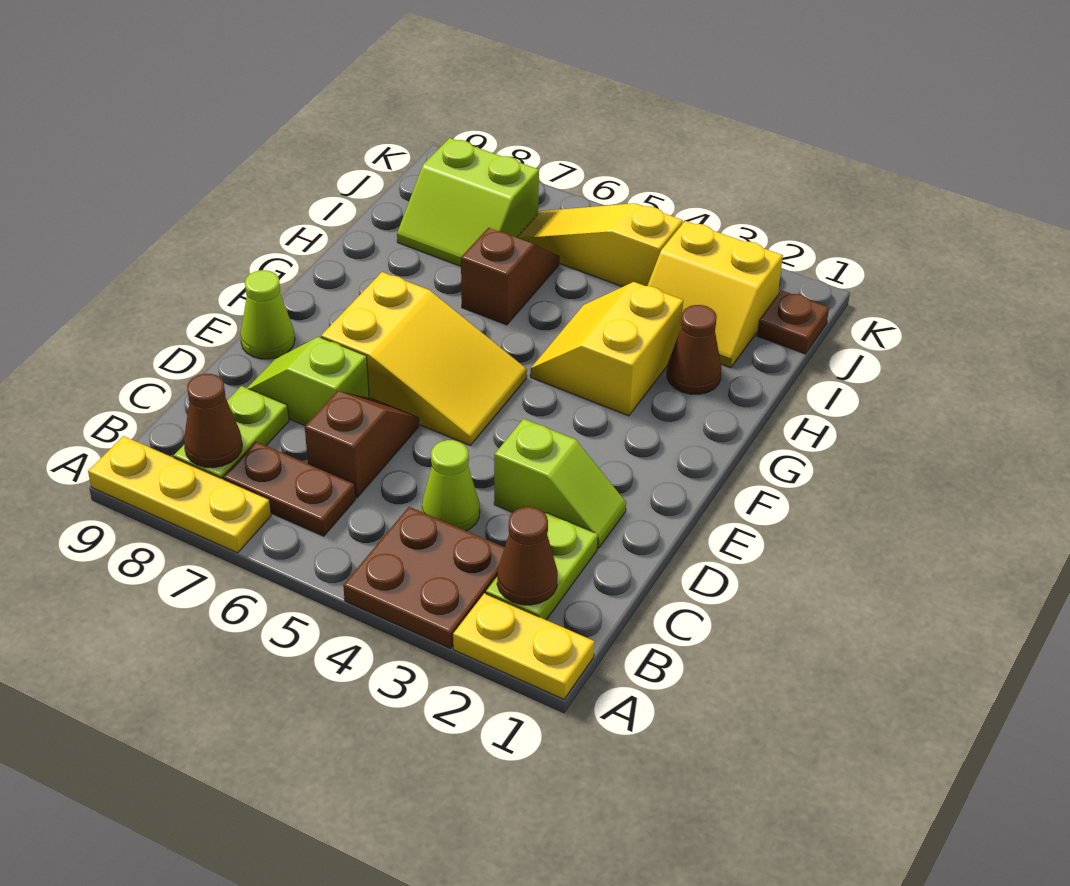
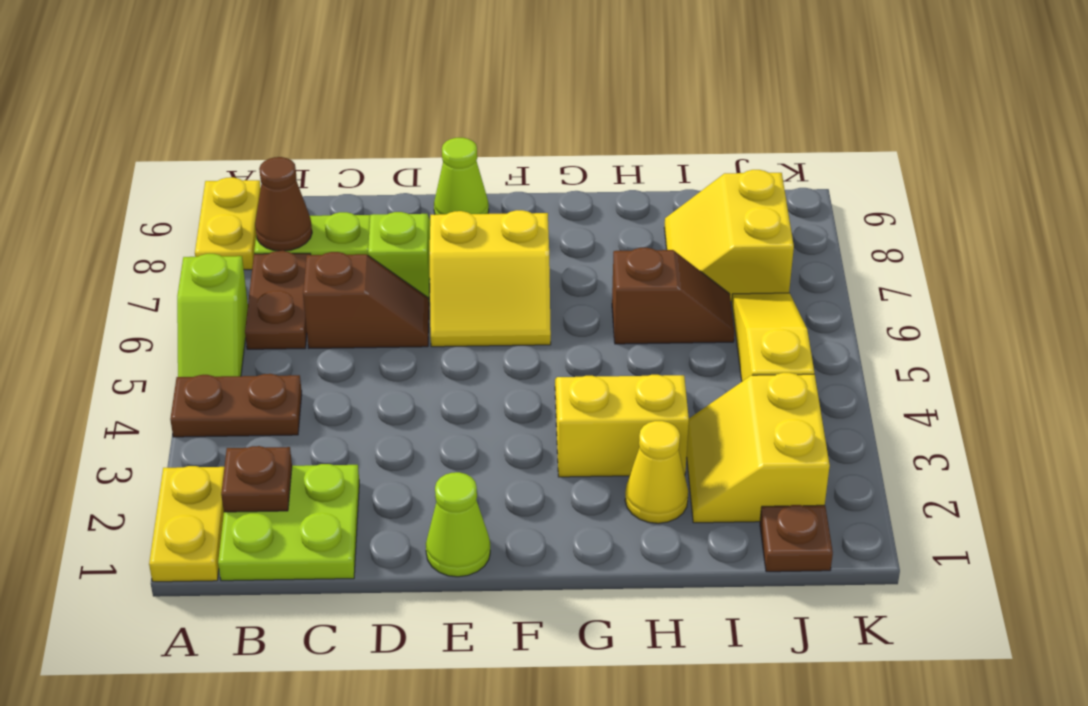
brown plate A3:B4 level 1 -> brown plate A4:B4 level 1
yellow plate A7:A9 level 1 -> yellow plate A8:A9 level 1
lime plate B2:C2 level 1 -> lime plate B1:C2 level 1
brown cone B2 level 2 -> brown plate B2 level 2
lime cone C4 level 1 -> lime cone E1 level 1
lime slope D2:D3 level 1 top 3 -> lime slope A5:A6 level 1 top 6
yellow slope E5:F7 level 1 top 7 -> yellow slope E6:F7 level 1 top 7
brown cone H2 level 1 -> yellow cone H2 level 1
lime slope I7:J8 level 1 top J -> yellow slope I7:J8 level 1 top J

